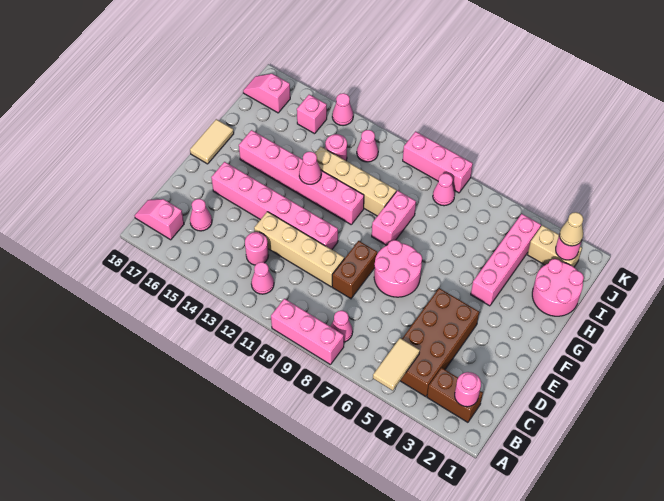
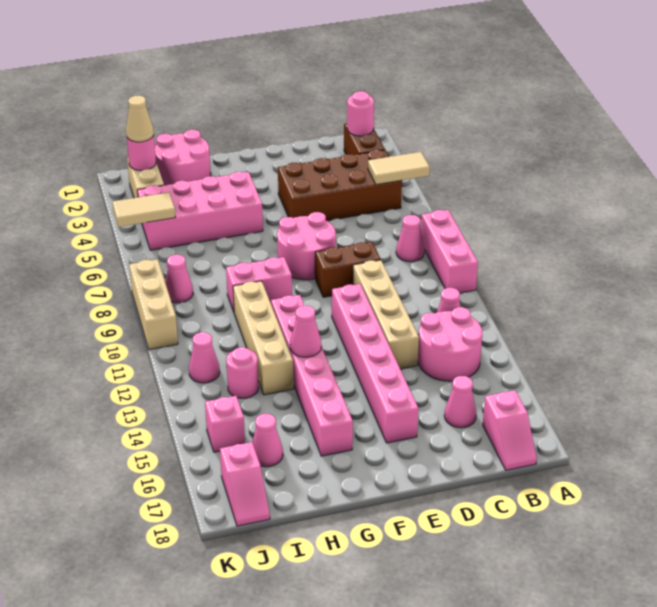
pink round brick C13 level 1 -> pink round brick B13:C14 level 1
tan tile F18:G18 level 1 -> tan tile J5:K5 level 2
pink brick G4:J4 level 1 -> pink brick G4:J5 level 1
pink brick K8:K10 level 1 -> tan brick K8:K10 level 1
pink cone K14 level 1 -> pink cone I16 level 1

